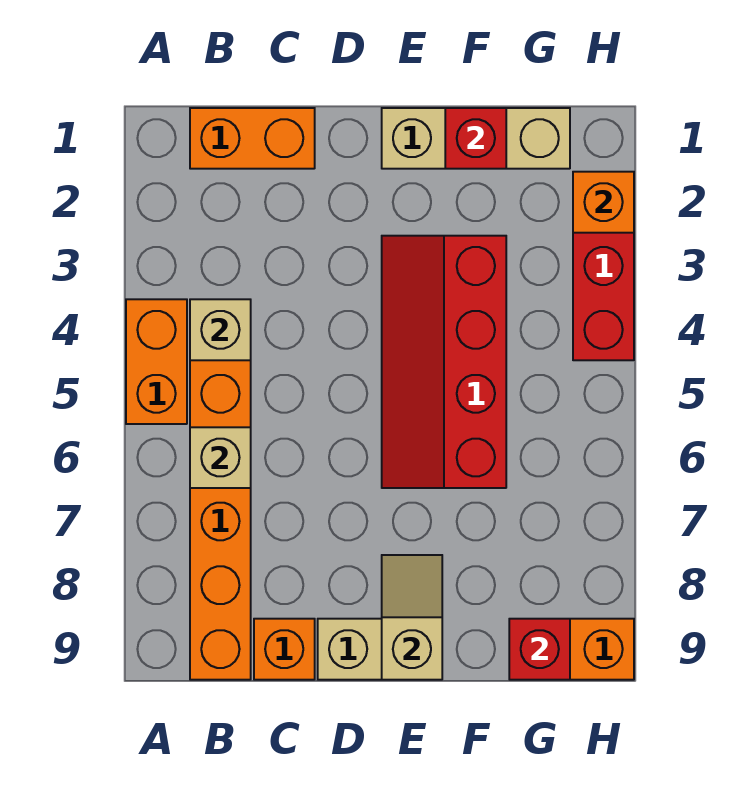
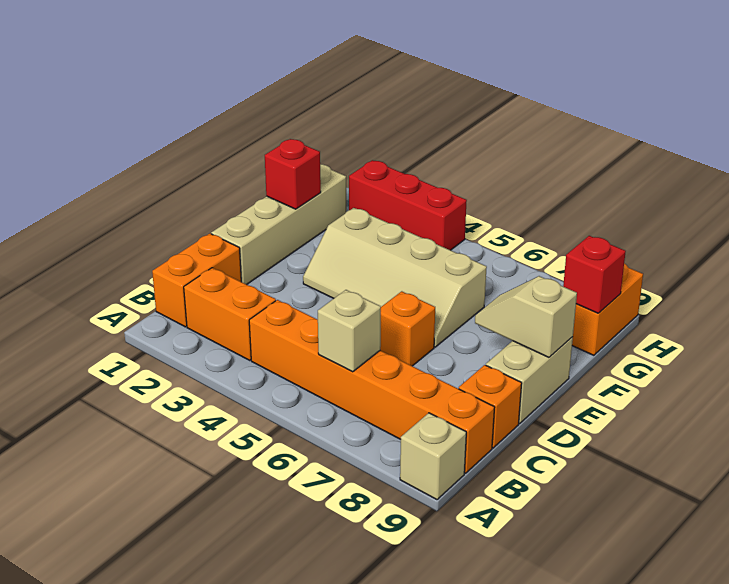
orange brick A4:A5 level 1 -> orange brick B2:B3 level 1
tan brick B4 level 2 -> tan brick A9 level 1
tan brick E1:G1 level 1 -> tan brick D1:G1 level 1
red slope E3:F6 level 1 top F -> tan slope E3:F6 level 1 top F
orange brick H2 level 2 -> orange brick D6 level 1

